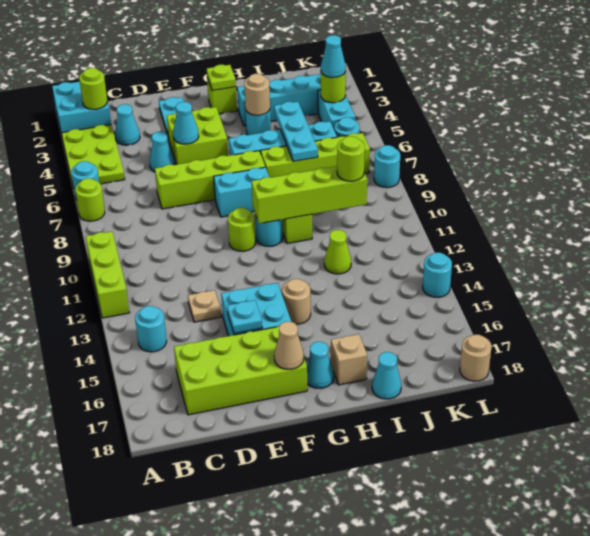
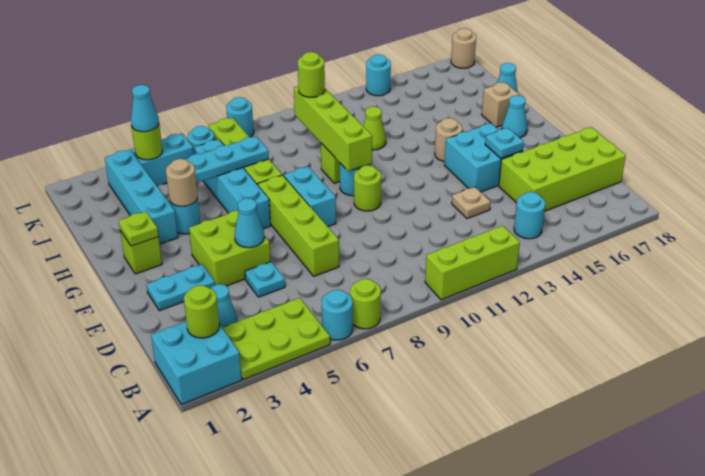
lime brick C16:F17 level 1 -> lime brick C15:D18 level 1
cyan cone D5 level 1 -> cyan plate D5 level 1
tan cone F17 level 2 -> none

